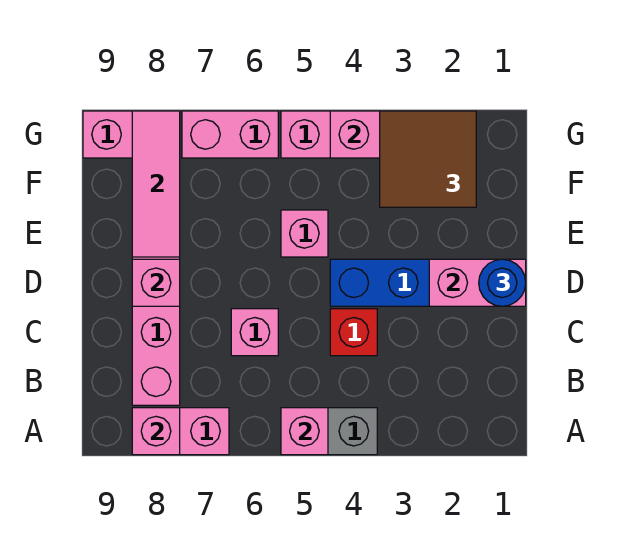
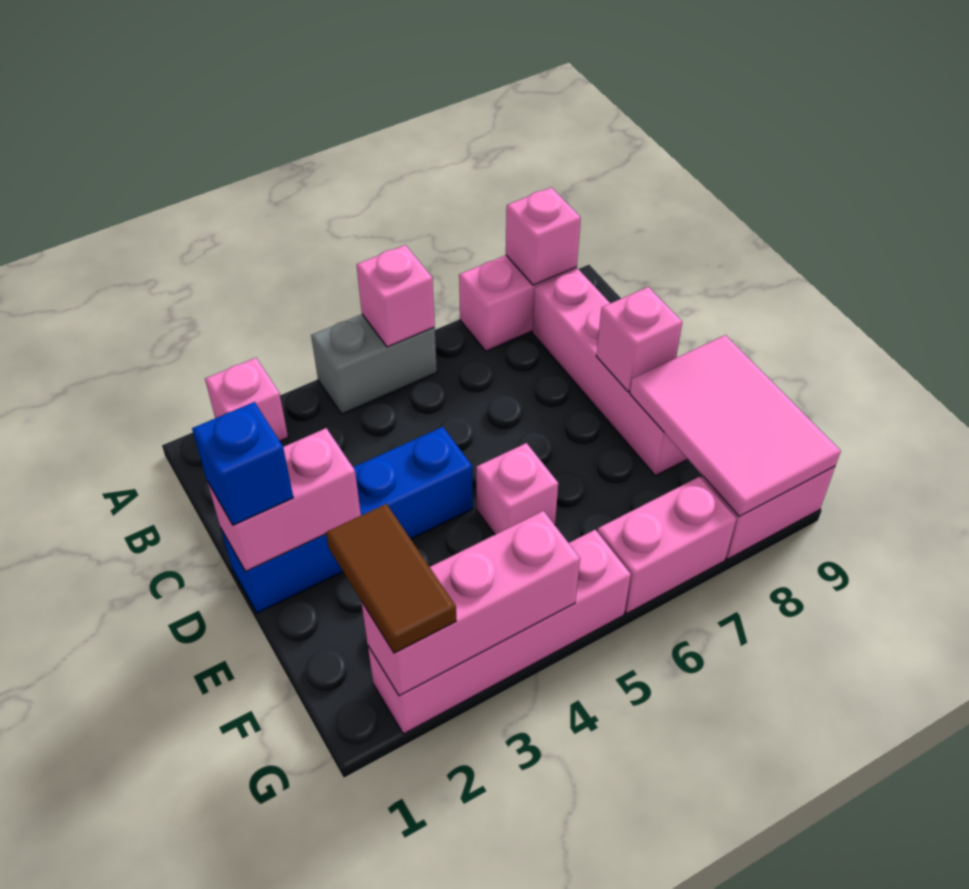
red brick C4 level 1 -> none
pink brick C6 level 1 -> pink brick A2 level 1
blue round brick D1 level 3 -> blue brick D1 level 3
pink tile E8:G8 level 2 -> pink tile E8:G9 level 2
brown tile F2:G3 level 3 -> brown tile F2:G2 level 3

